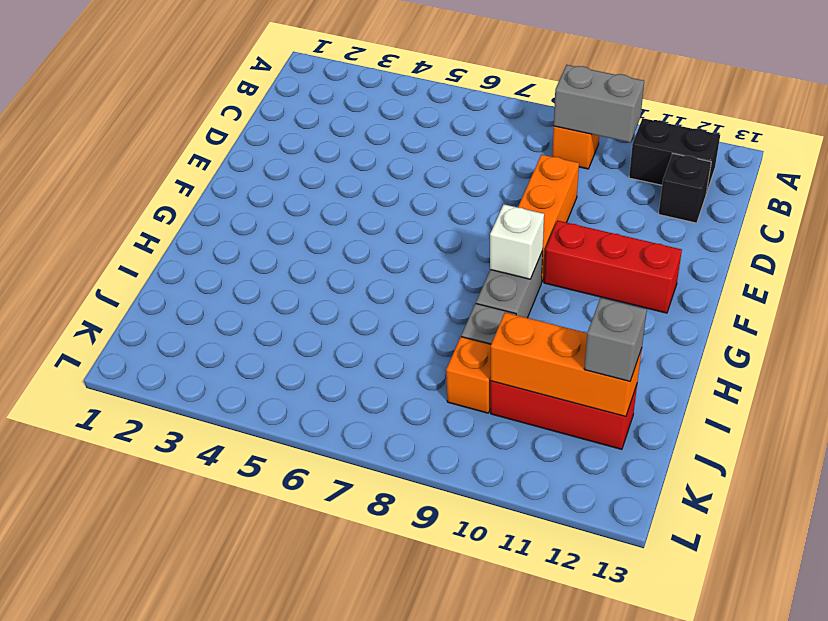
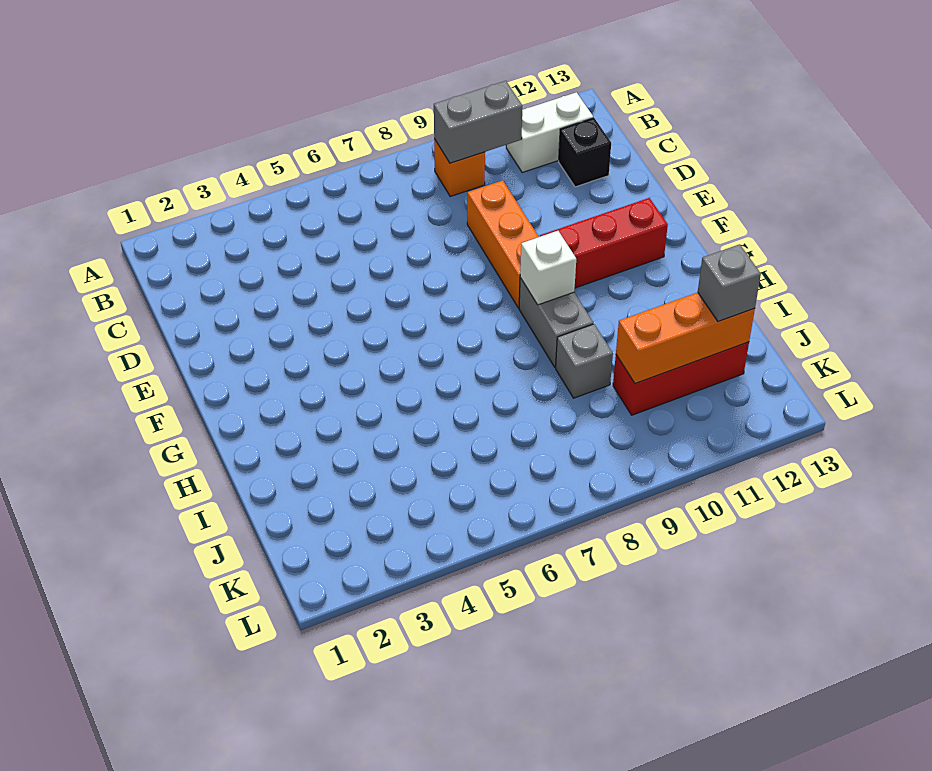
black brick B11:B12 level 1 -> white brick B11:B12 level 1
orange brick J9 level 1 -> none

